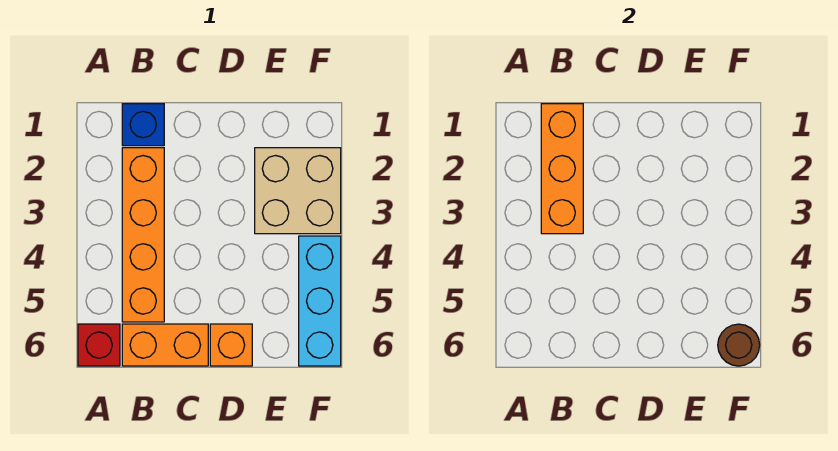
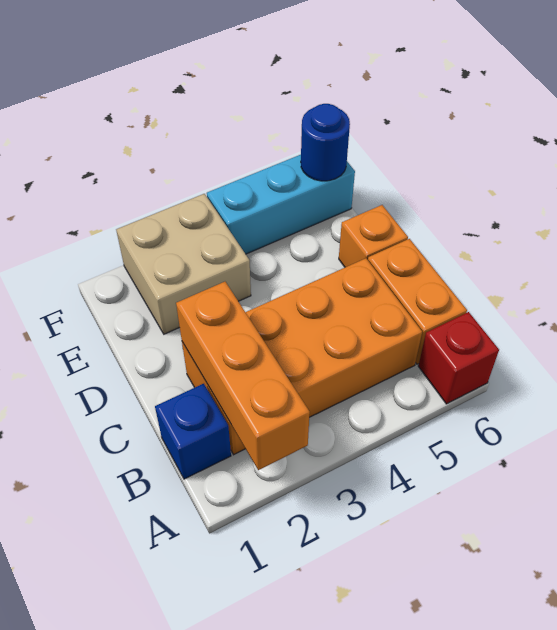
orange brick B1:B3 level 2 -> orange brick A2:C2 level 2
orange brick B2:B5 level 1 -> orange brick B2:C5 level 1
brown round brick F6 level 2 -> blue round brick F6 level 2

